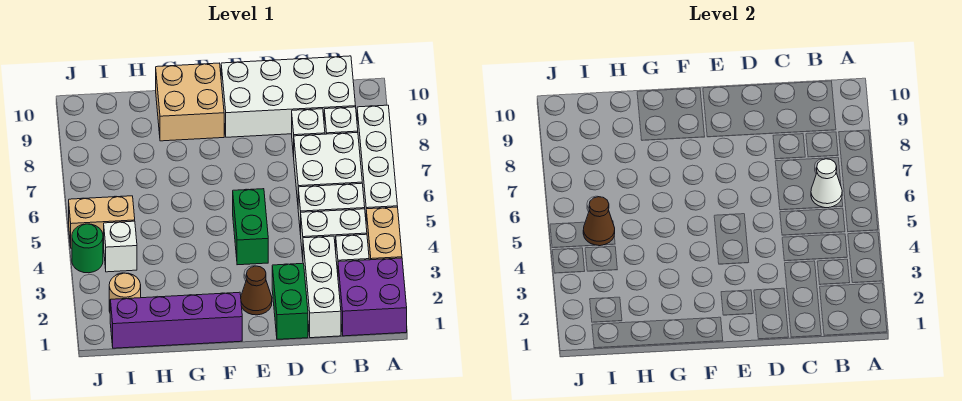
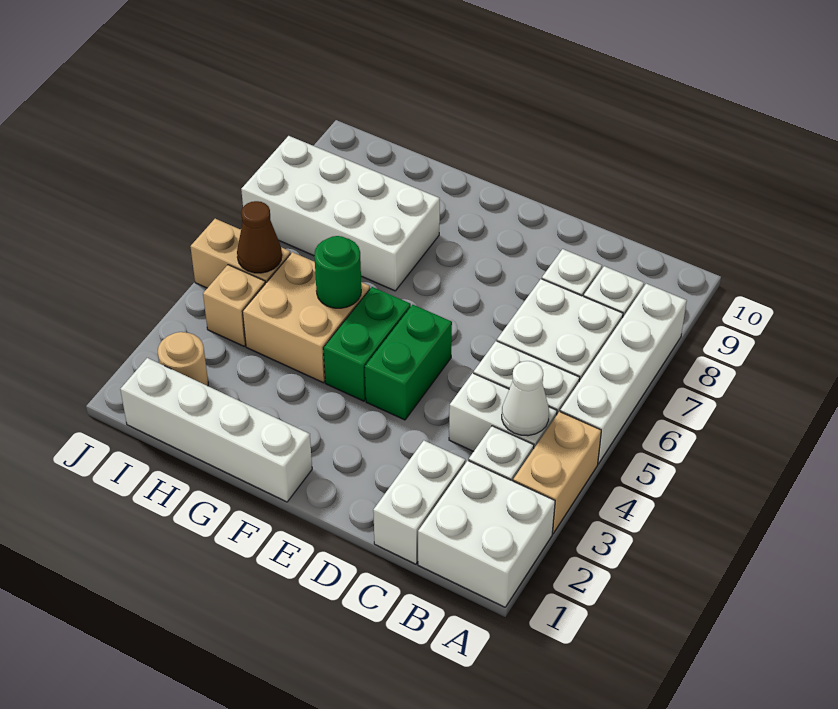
purple brick A1:B2 level 1 -> white brick A1:B2 level 1
white cone B6 level 2 -> white cone B4 level 2
white brick B9:E10 level 1 -> white brick G7:J8 level 1
white brick C1:C3 level 1 -> white brick C1:C2 level 1
green brick D1:D2 level 1 -> green brick F4:F5 level 1
brown cone E2 level 1 -> none
purple brick F1:I1 level 1 -> white brick F1:I1 level 1
tan brick F9:G10 level 1 -> tan brick G4:H5 level 1
white brick I4 level 1 -> tan brick I4 level 1
green round brick J4 level 1 -> green round brick G5 level 2

